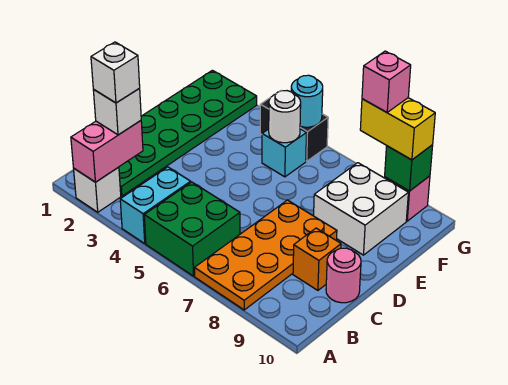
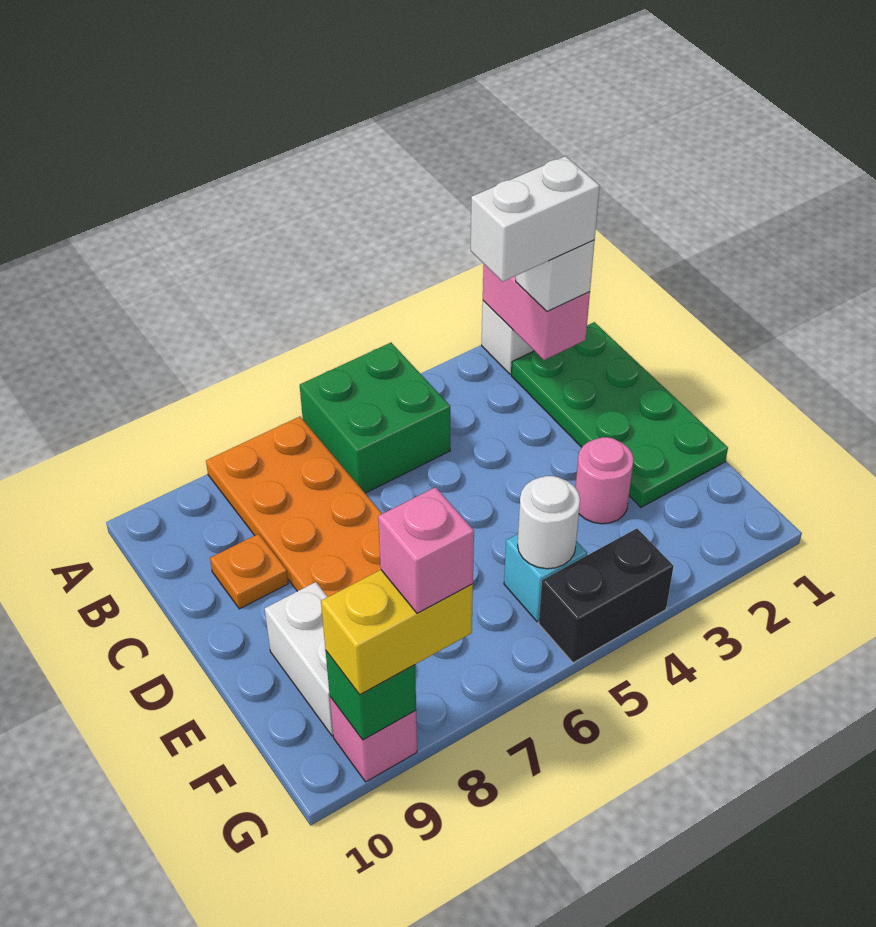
cyan brick A4:B4 level 1 -> none
green plate B1:G2 level 1 -> green plate B1:E2 level 1
white brick B2 level 4 -> white brick B2:B3 level 4
orange brick C9 level 1 -> orange plate C9 level 1
pink round brick C10 level 1 -> pink round brick E3 level 1
white brick E8:F9 level 1 -> white brick E9:F9 level 1
cyan round brick G5 level 2 -> none

